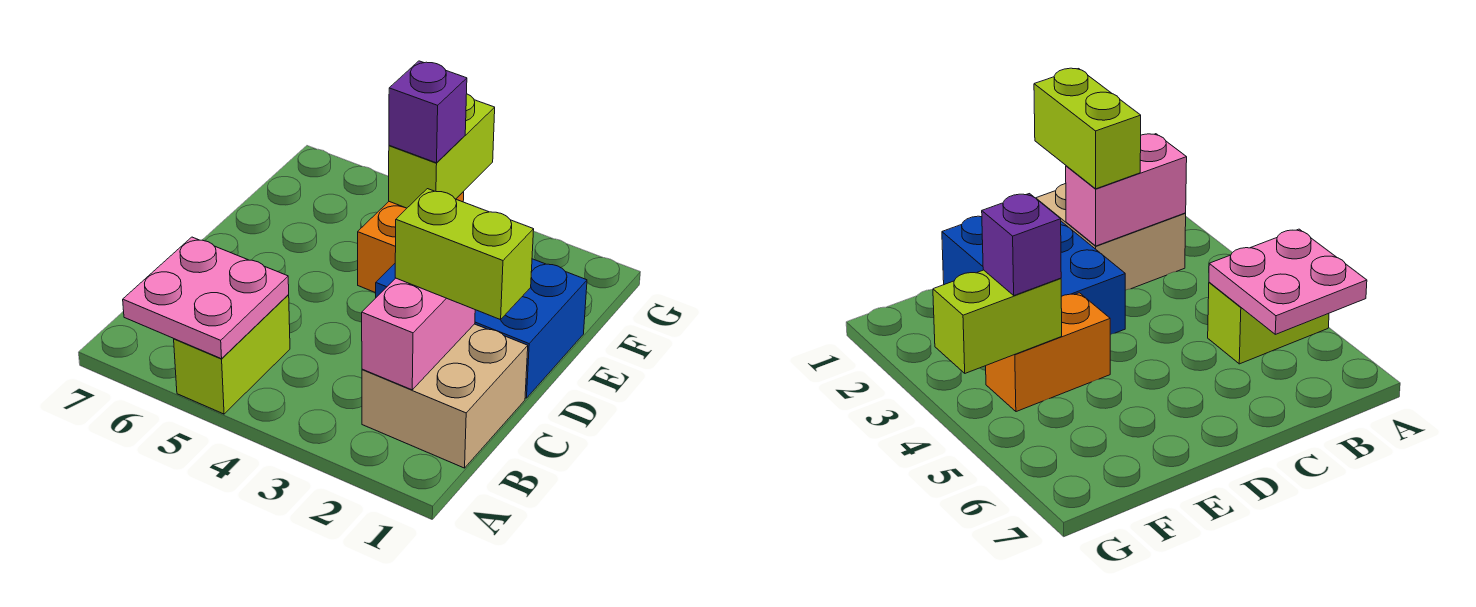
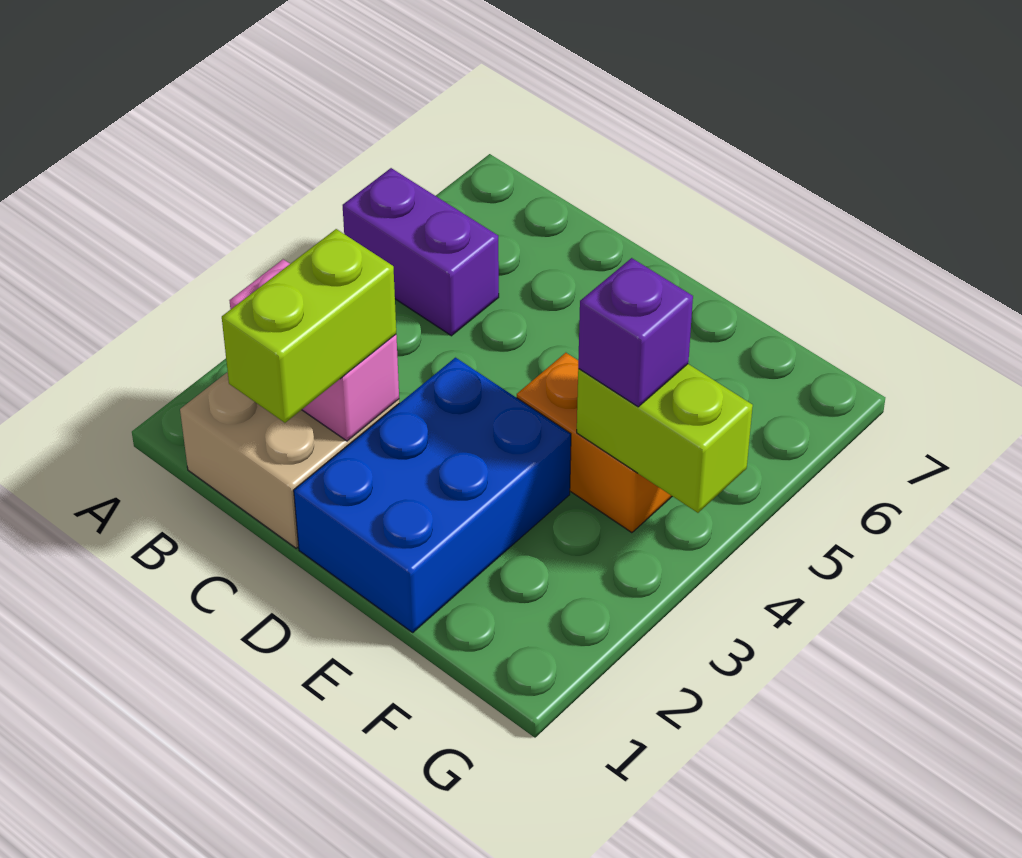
lime brick A5:B5 level 1 -> purple brick A5:B5 level 1
pink plate A5:B6 level 2 -> none

